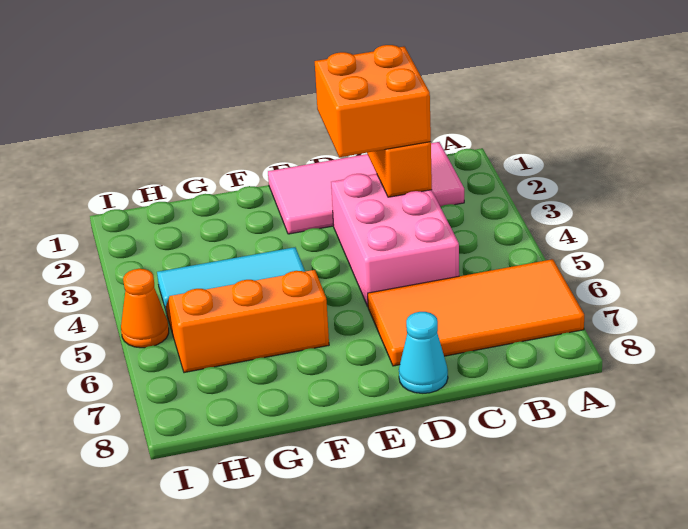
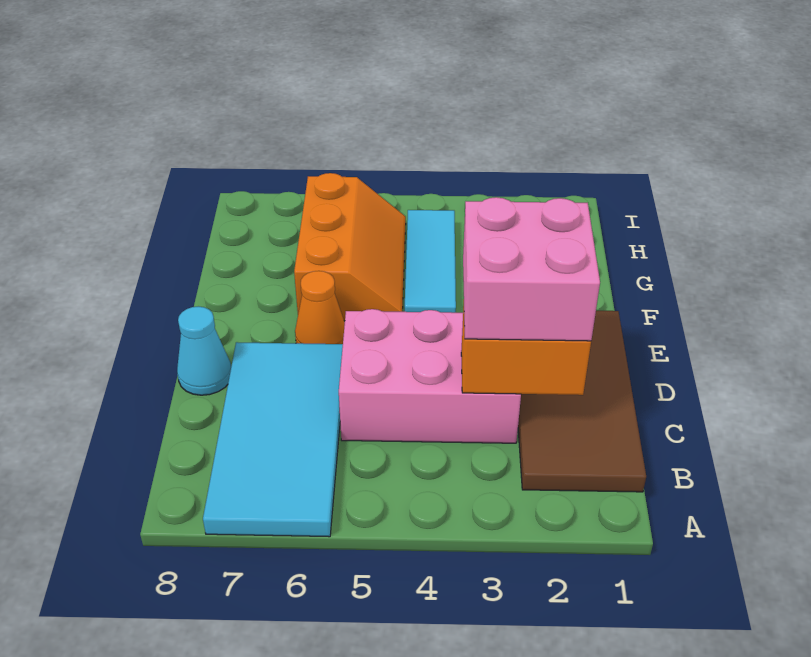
orange tile A6:D7 level 1 -> cyan tile A6:D7 level 1
pink tile B1:E2 level 1 -> brown tile B1:E2 level 1
orange brick C2:D3 level 3 -> pink brick C2:D3 level 3
orange cone I5 level 1 -> orange cone E6 level 1

